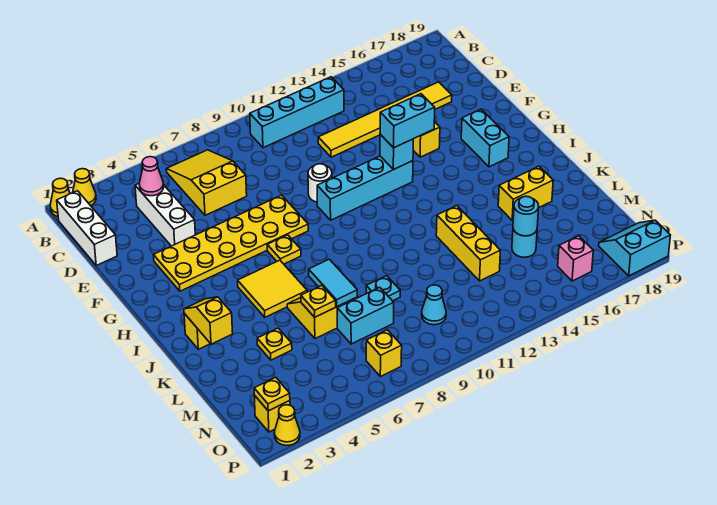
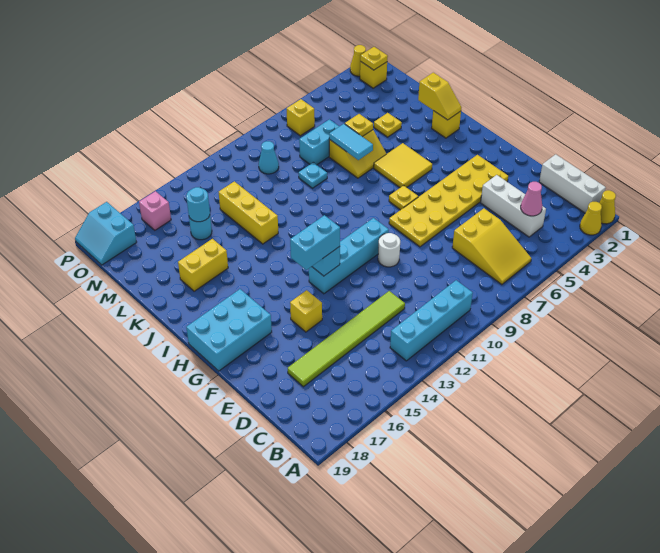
yellow tile D12:D17 level 1 -> lime tile D12:D17 level 1
cyan brick G17:H17 level 1 -> cyan brick G17:H19 level 1
cyan slope O18:P19 level 1 top P -> cyan slope O18:P19 level 1 top 18

